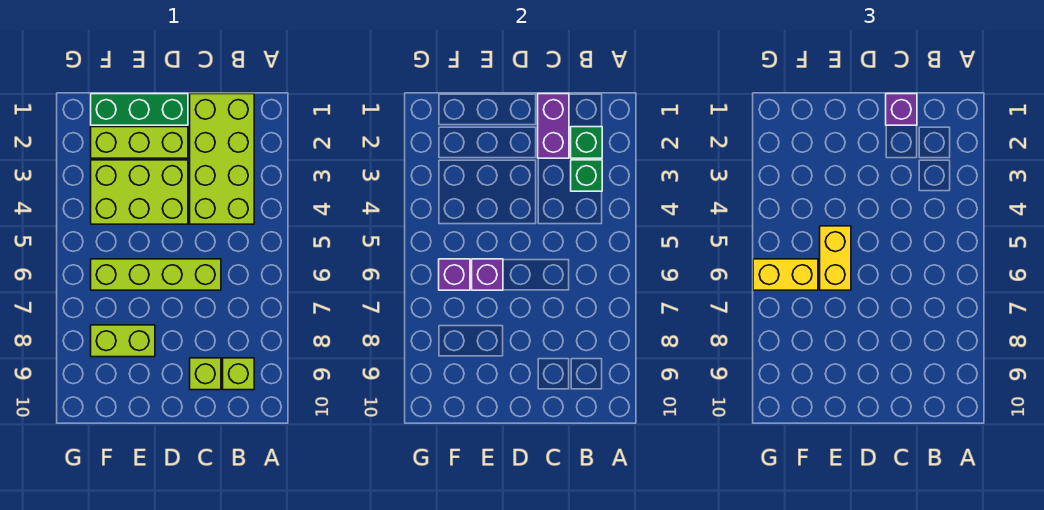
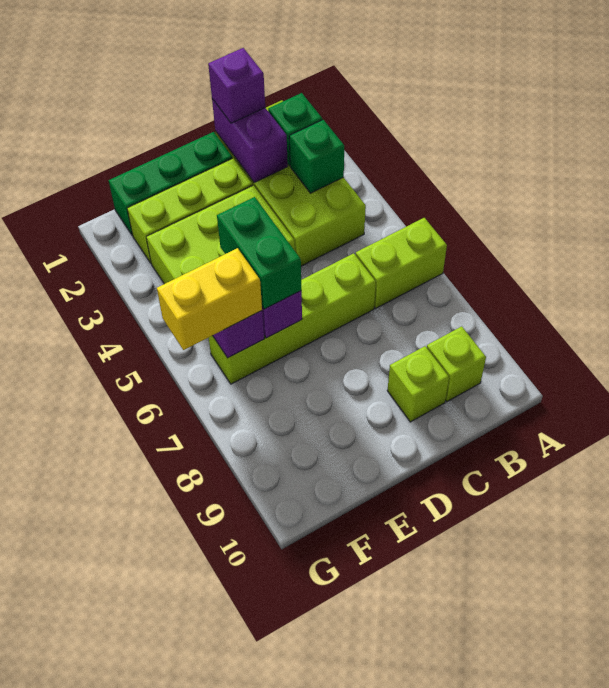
yellow brick E5:E6 level 3 -> green brick E5:E6 level 3
lime brick E8:F8 level 1 -> lime brick A6:B6 level 1

